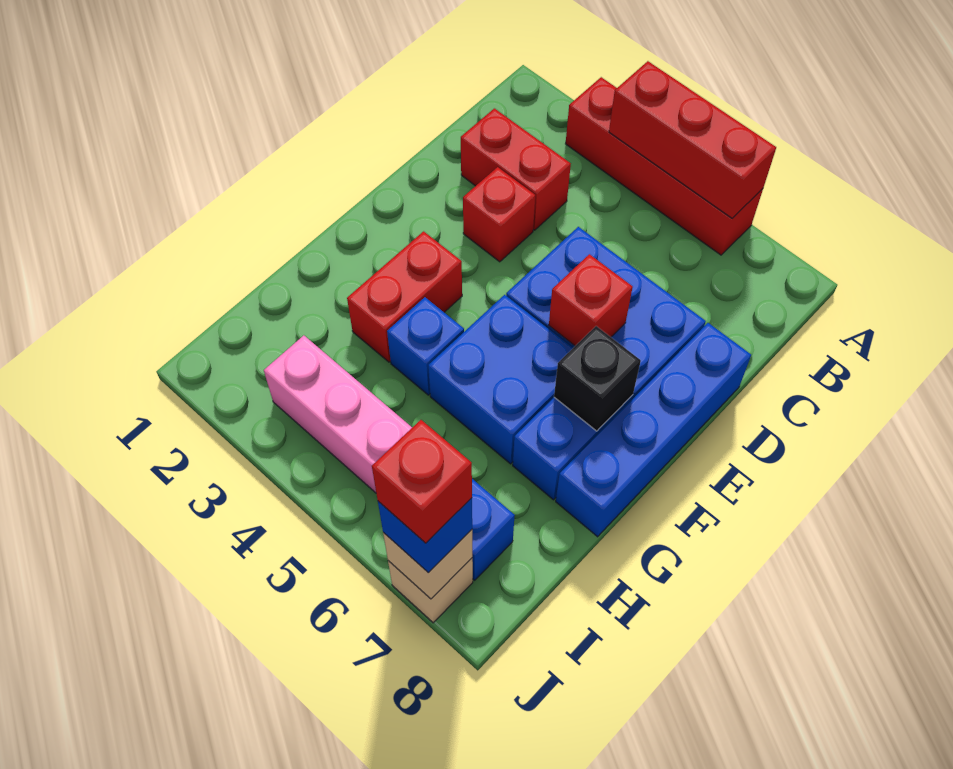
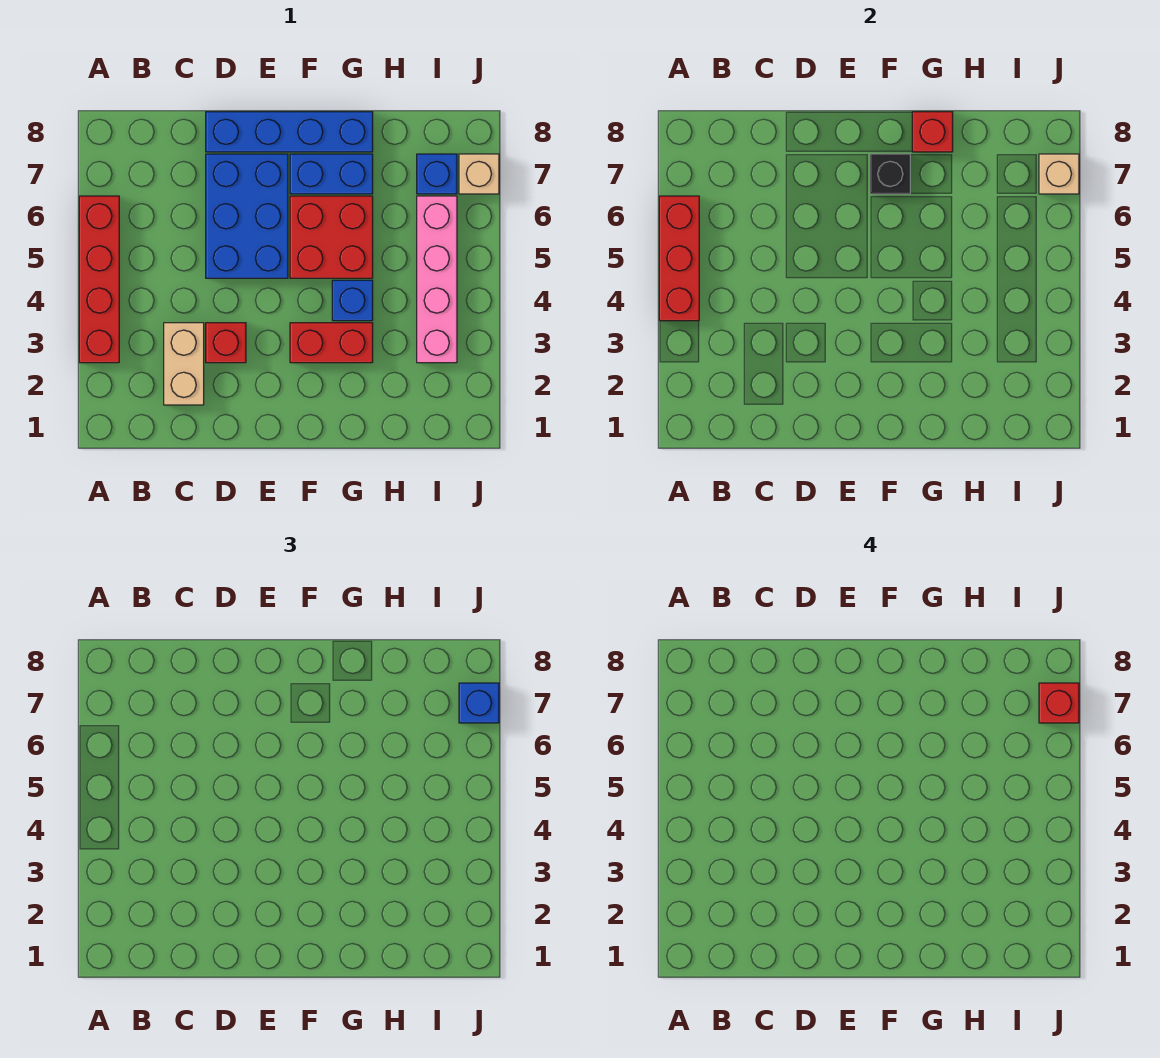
red brick C2:C3 level 1 -> tan brick C2:C3 level 1
red brick E6 level 2 -> red brick G8 level 2
blue brick F5:G6 level 1 -> red brick F5:G6 level 1

